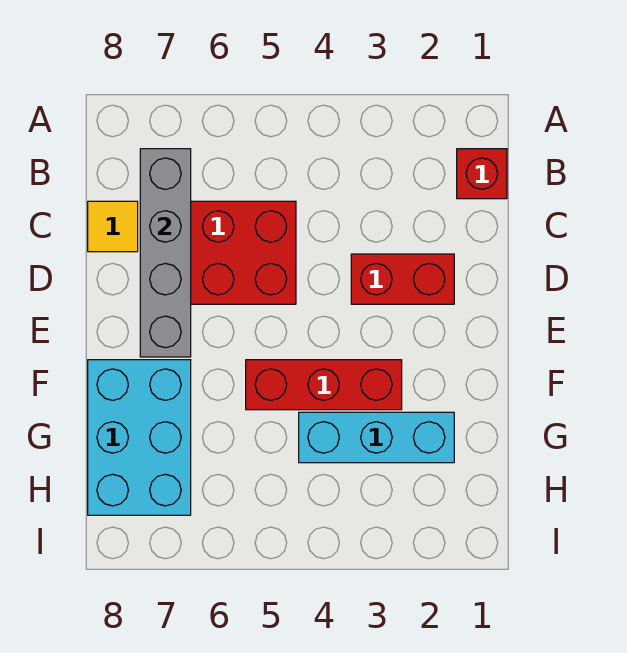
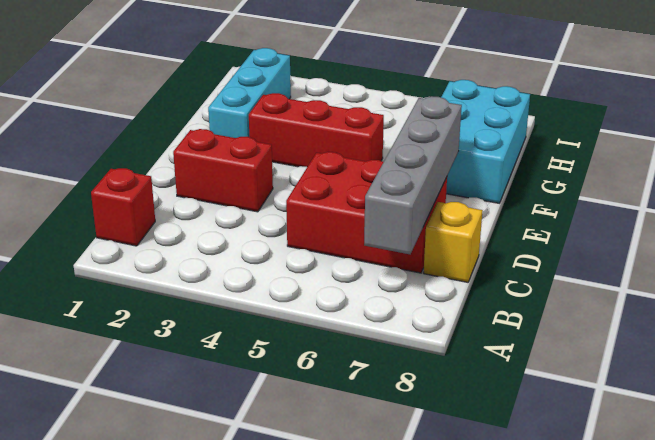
yellow tile C8 level 1 -> yellow brick C8 level 1
cyan brick G2:G4 level 1 -> cyan brick F2:H2 level 1

